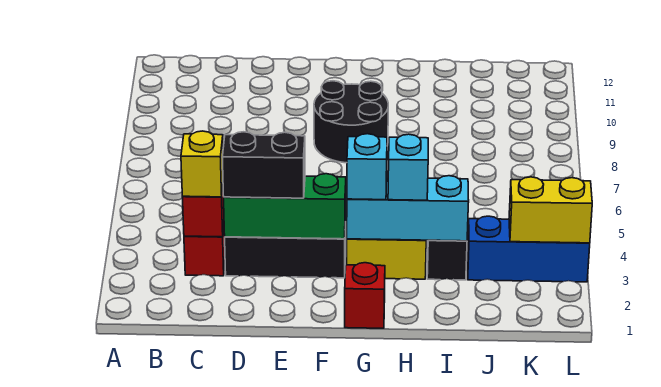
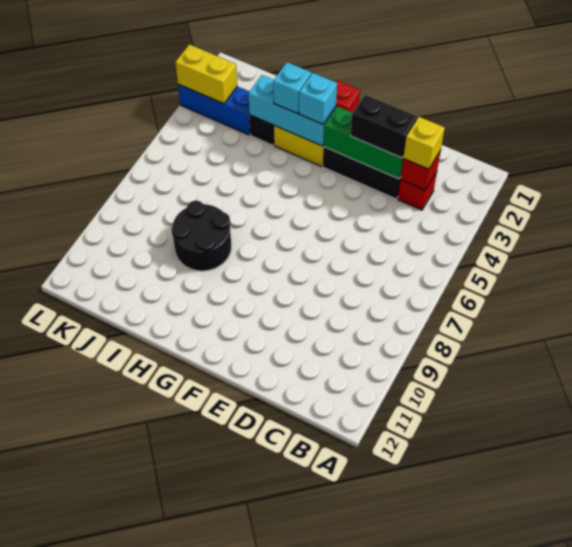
black round brick F8:G9 level 1 -> black round brick H8:I9 level 1

